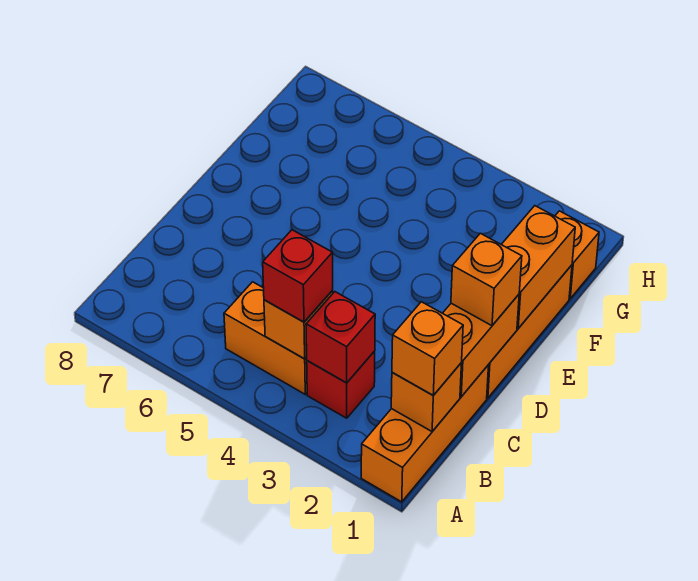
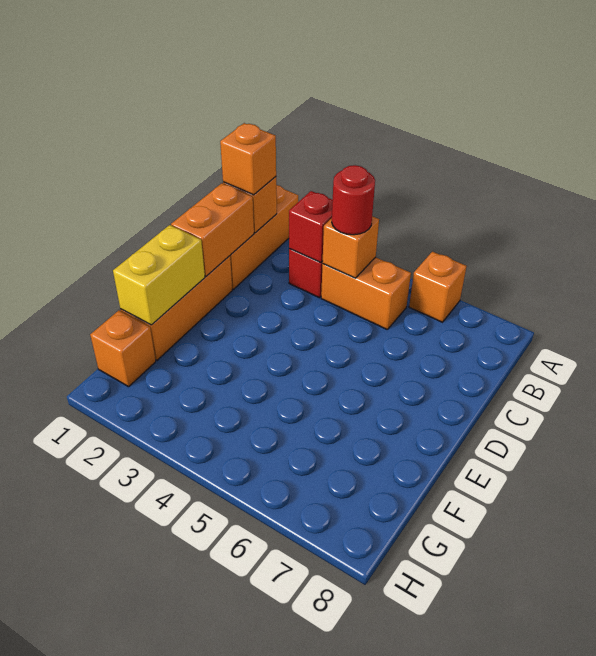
red brick B4 level 3 -> red round brick B4 level 3
orange brick D1 level 3 -> orange brick A6 level 1
orange brick E1:F1 level 2 -> yellow brick E1:F1 level 2

